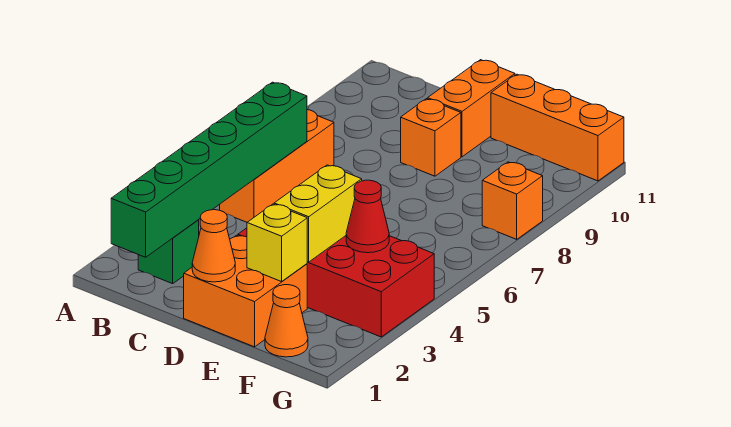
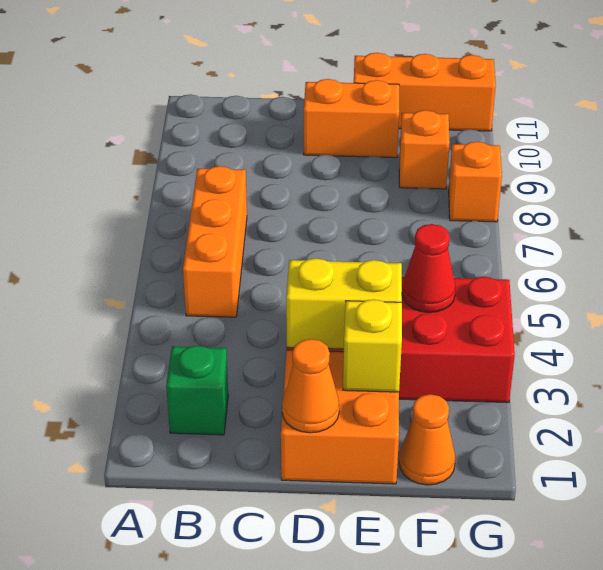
green brick B1:B6 level 2 -> none
orange brick D9 level 1 -> orange brick F9 level 1
orange brick D10:D11 level 1 -> orange brick D10:E10 level 1
yellow brick E3:E4 level 2 -> yellow brick D3:E3 level 2

